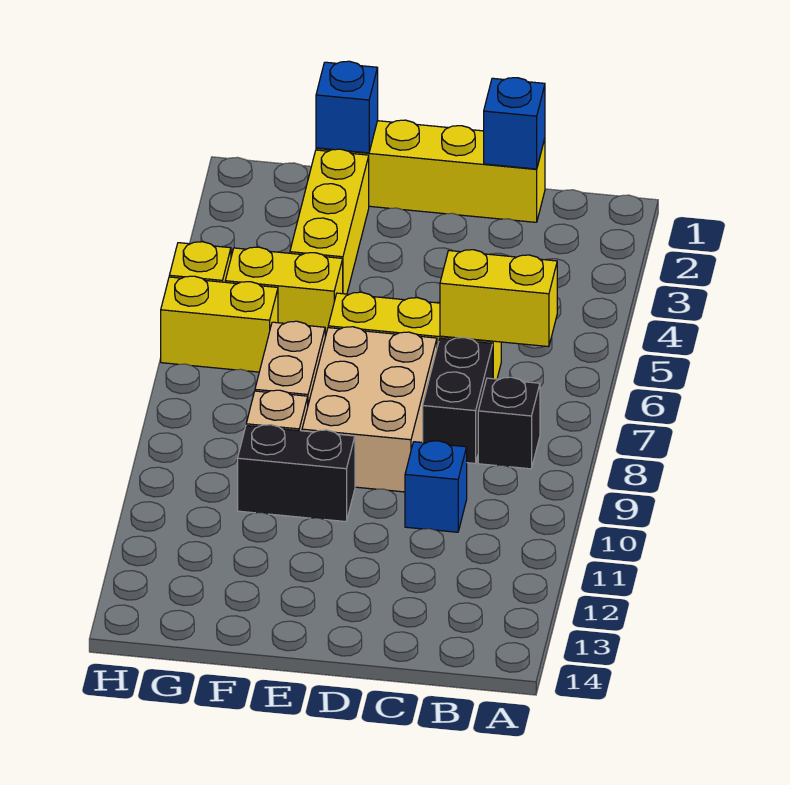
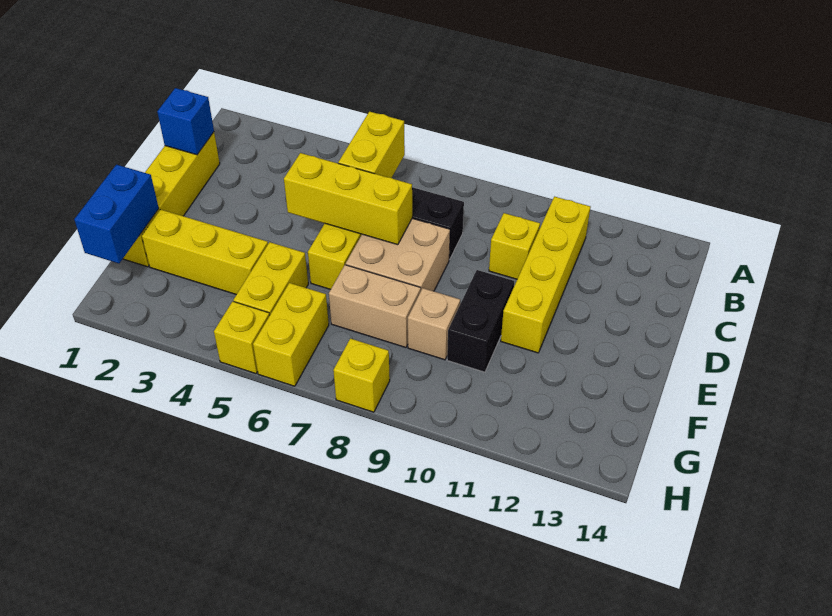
black brick B8 level 1 -> none
none -> yellow brick B11:E11 level 1
blue brick C10 level 1 -> yellow brick C10 level 1
none -> yellow brick D5:D7 level 2
tan brick D7:E9 level 1 -> tan brick D7:E8 level 1
blue brick F1 level 2 -> blue brick F1:G1 level 2
none -> yellow brick H8 level 1

